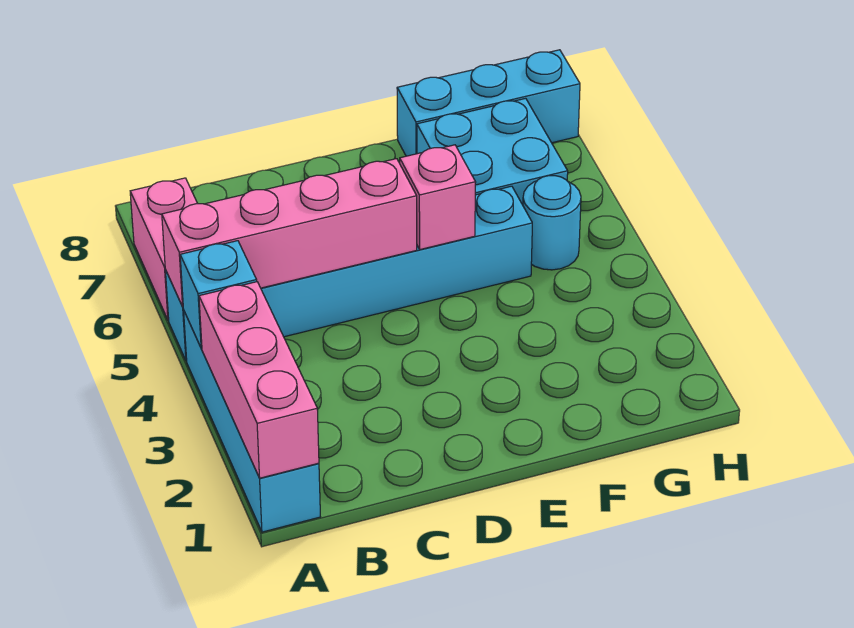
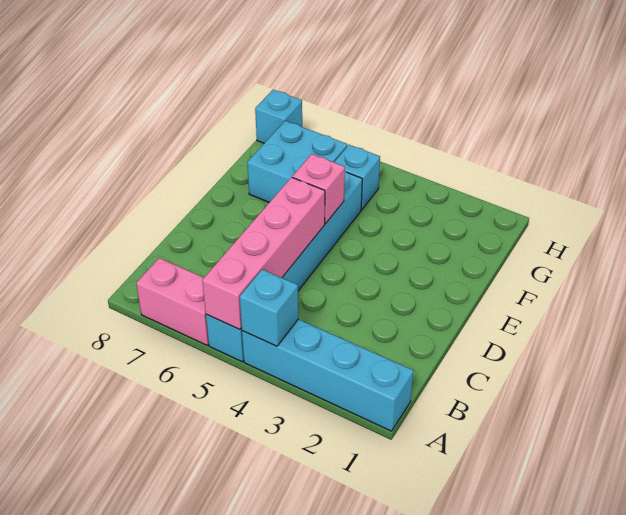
pink brick A1:A3 level 2 -> none
cyan brick F8:H8 level 1 -> cyan brick H8 level 1
cyan round brick G5 level 1 -> cyan brick G5 level 1

